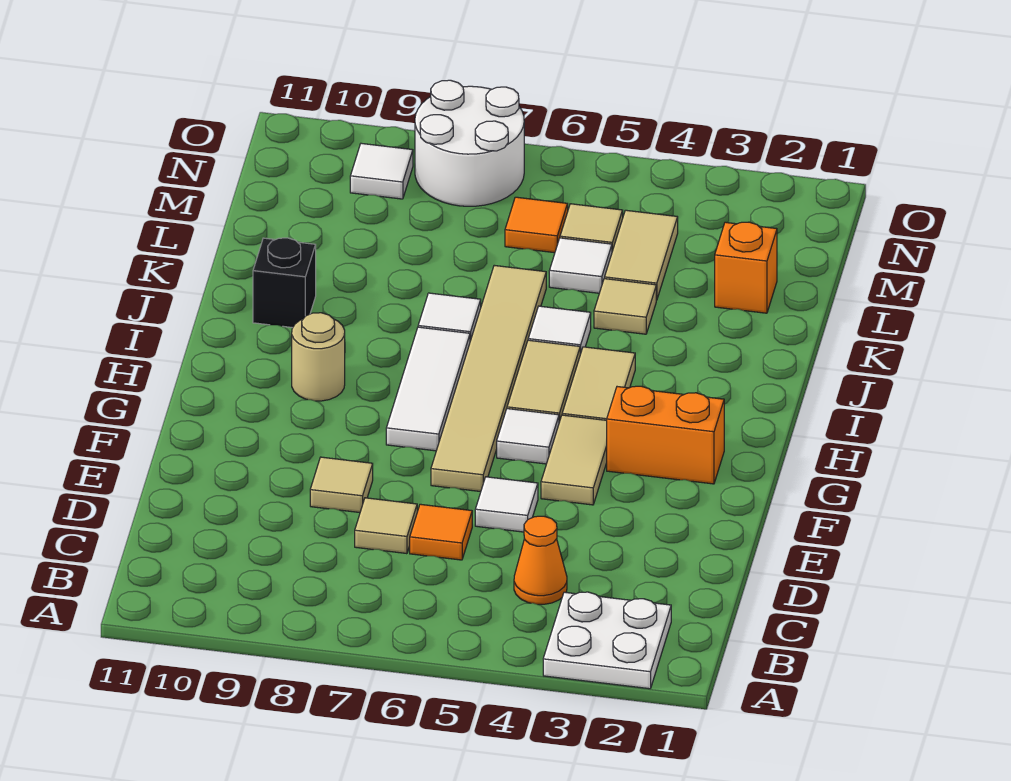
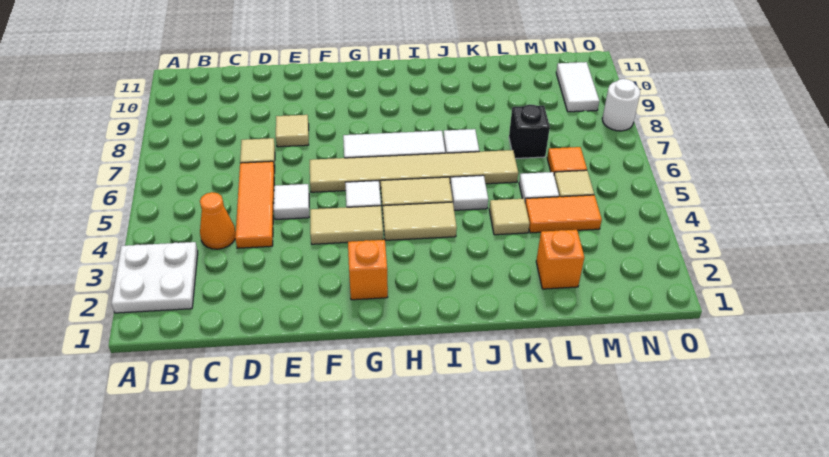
orange tile D6 level 1 -> orange tile D4:D6 level 1
orange brick G2:G3 level 1 -> orange brick G2 level 1
tan round brick H9 level 1 -> none
black brick J10 level 1 -> black brick L7 level 1
tan tile L4:M4 level 1 -> orange tile L4:M4 level 1
white round brick N7:O8 level 1 -> white round brick O8 level 1
white tile N9 level 1 -> white tile N9:N10 level 1

